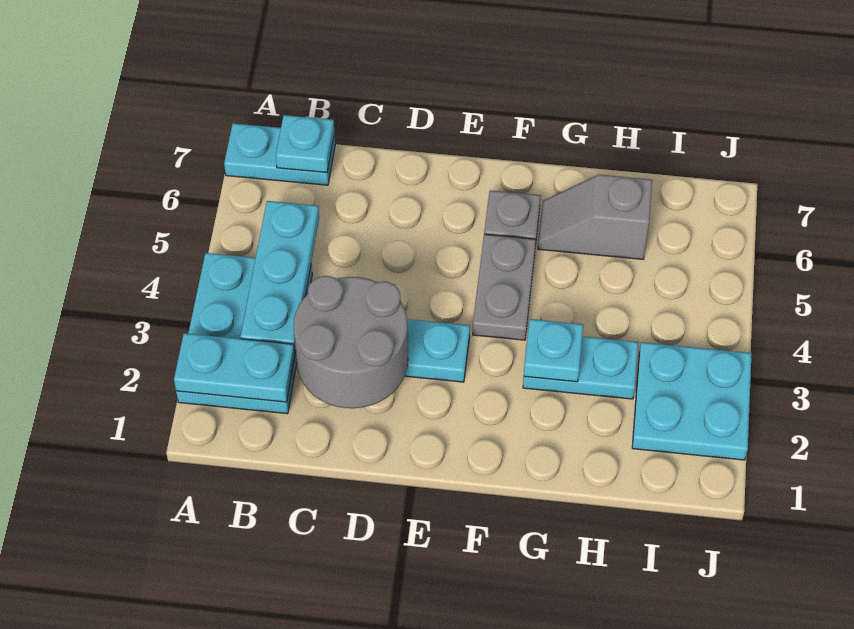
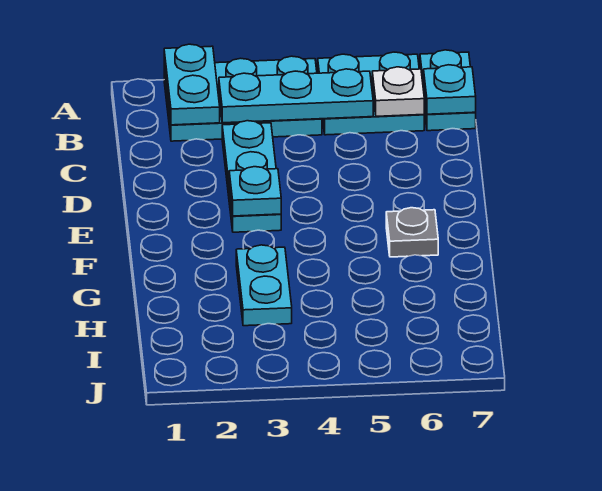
none -> white plate B6 level 2
grey round brick C2:D3 level 2 -> none
grey plate F4:F5 level 1 -> none
cyan plate G3 level 2 -> cyan plate E3 level 2
grey slope G6:H6 level 1 top H -> none
cyan plate I2:J3 level 1 -> cyan plate A5:B6 level 1

